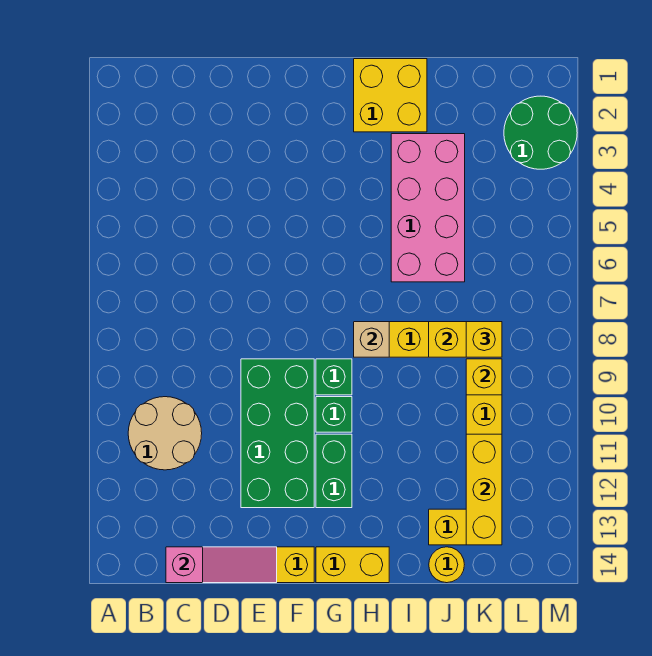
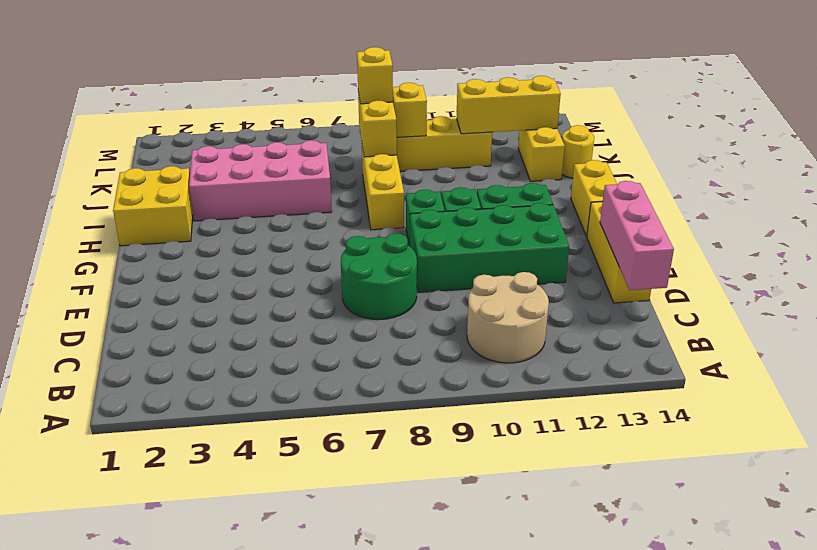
pink slope C14:E14 level 2 top C -> pink brick C14:E14 level 2
tan brick H8 level 2 -> none
green round brick L2:M3 level 1 -> green round brick D7:E8 level 1

